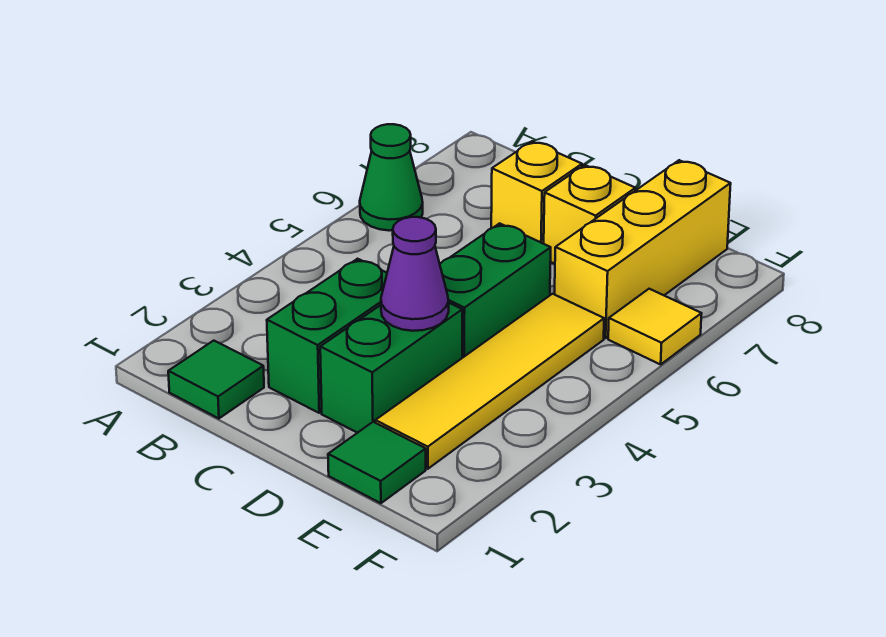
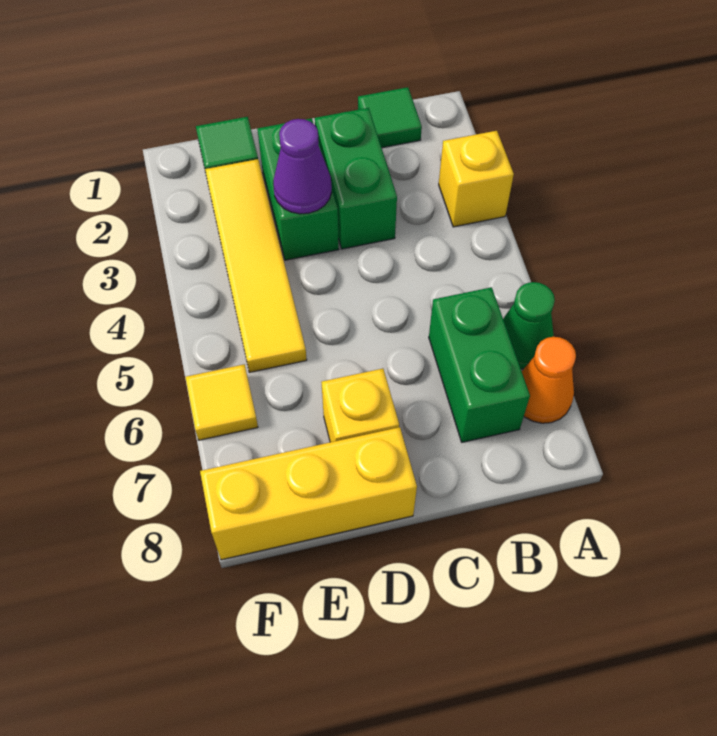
none -> orange cone A7 level 1
yellow brick C7 level 1 -> yellow brick A3 level 1
green brick D4:D5 level 1 -> green brick B6:B7 level 1
yellow brick E6:E8 level 1 -> yellow brick D8:F8 level 1

